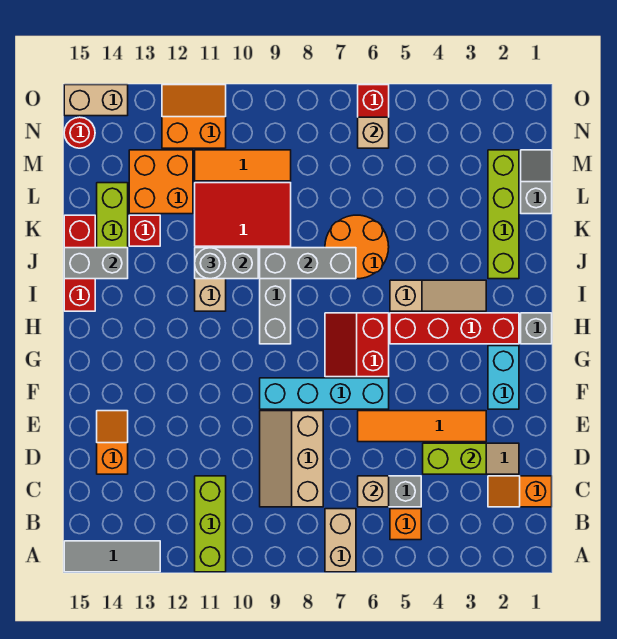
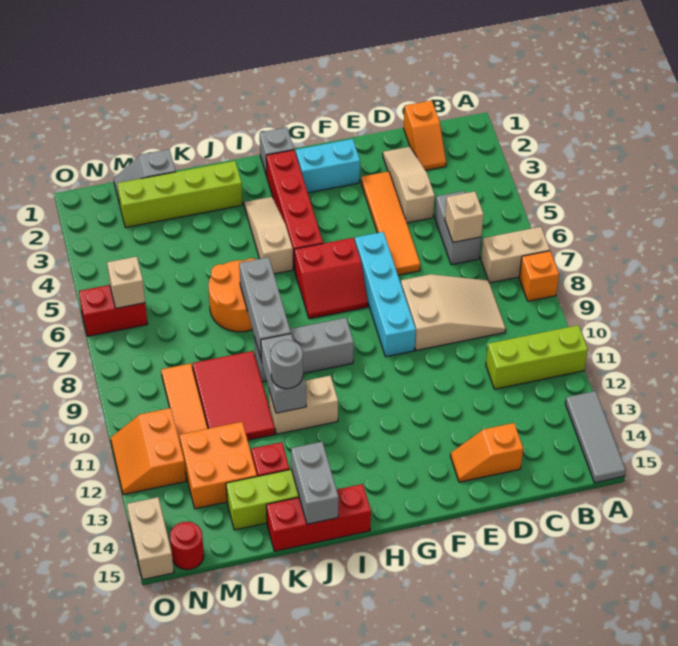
orange brick B5 level 1 -> orange brick A8 level 1
tan slope C8:E9 level 1 top 8 -> tan slope C8:E9 level 1 top E
lime brick D3:D4 level 2 -> none

